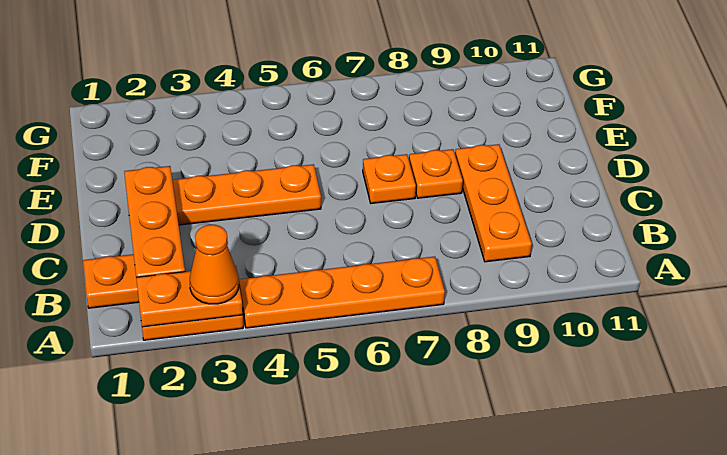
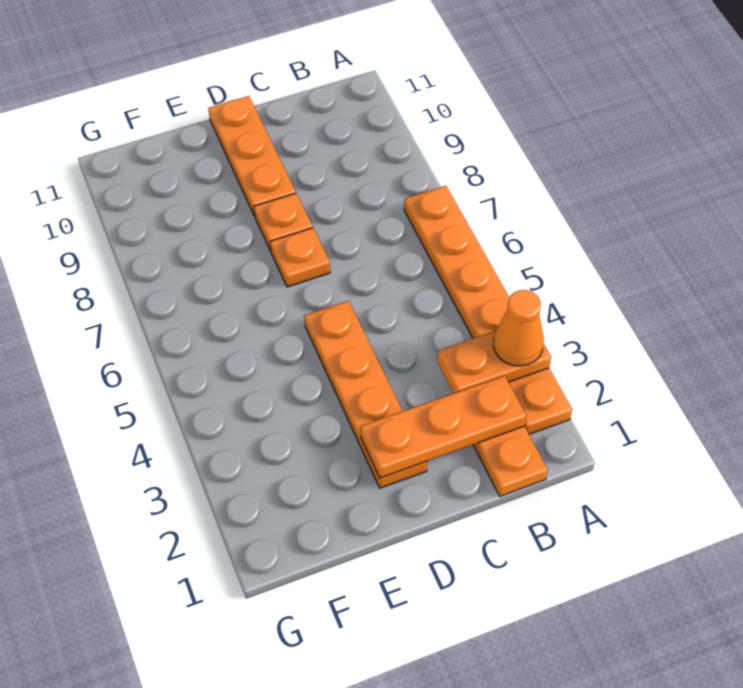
orange plate A2:A3 level 2 -> orange plate A3:B3 level 2
orange plate B9:D9 level 1 -> orange plate D9:D11 level 1

